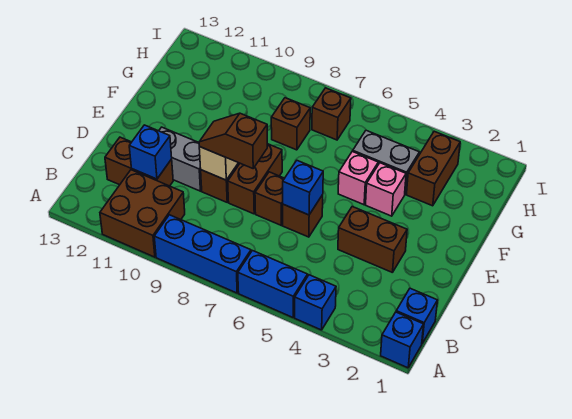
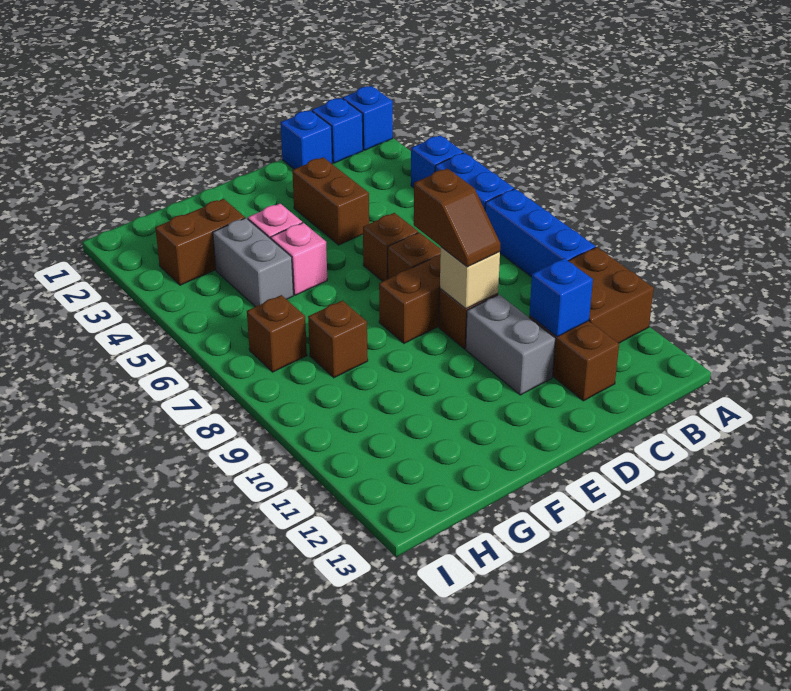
blue brick D6 level 2 -> blue brick C1 level 1

